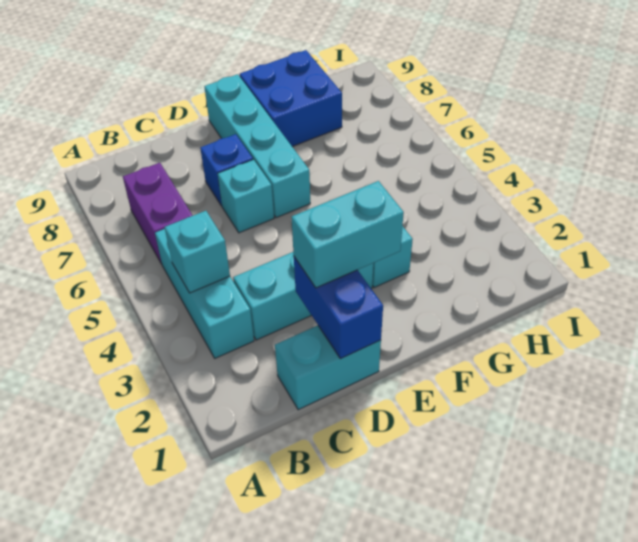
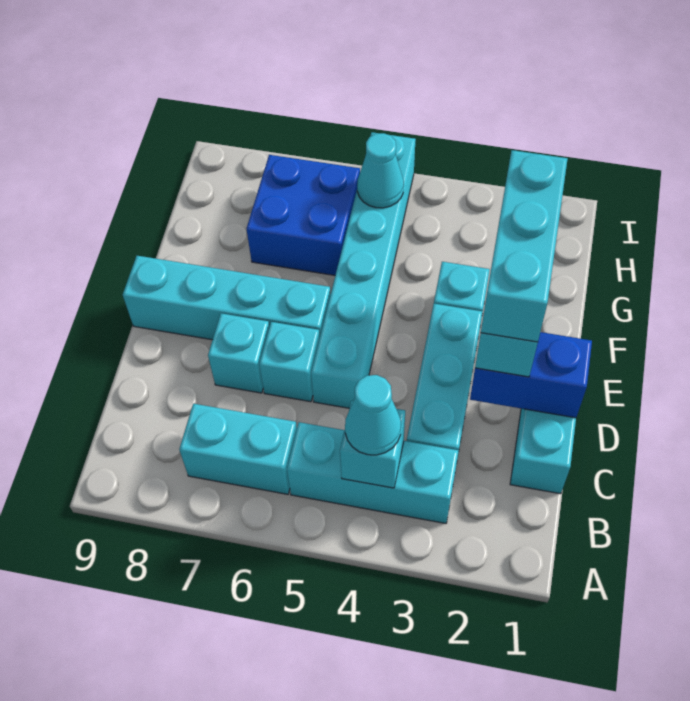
none -> cyan cone B4 level 3
purple brick B6:B7 level 1 -> cyan brick B6:B7 level 1
none -> cyan brick D2:F2 level 4
none -> cyan brick D5:I5 level 1
blue brick D7 level 1 -> cyan brick D7 level 1
blue brick F8:G9 level 1 -> blue brick G6:H7 level 1
none -> cyan cone H5 level 2

